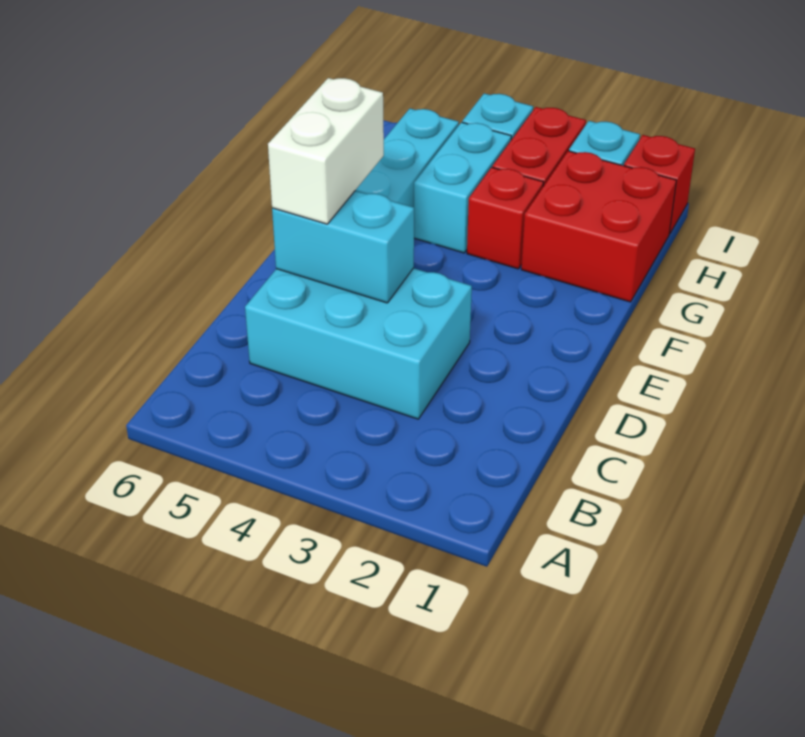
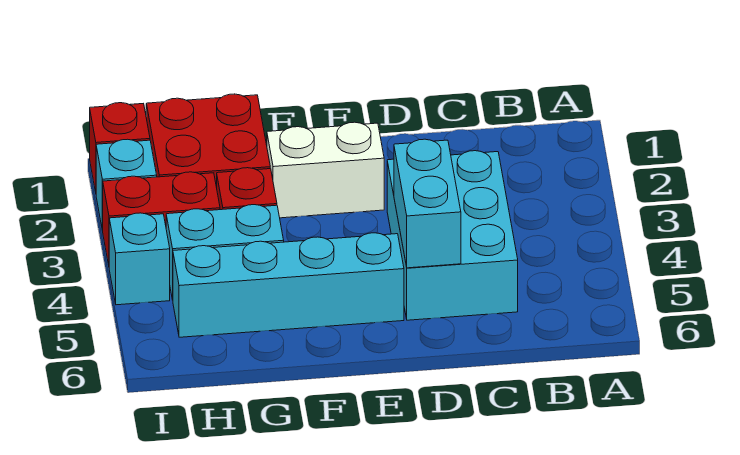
white brick D5:E5 level 3 -> white brick E2:F2 level 1

